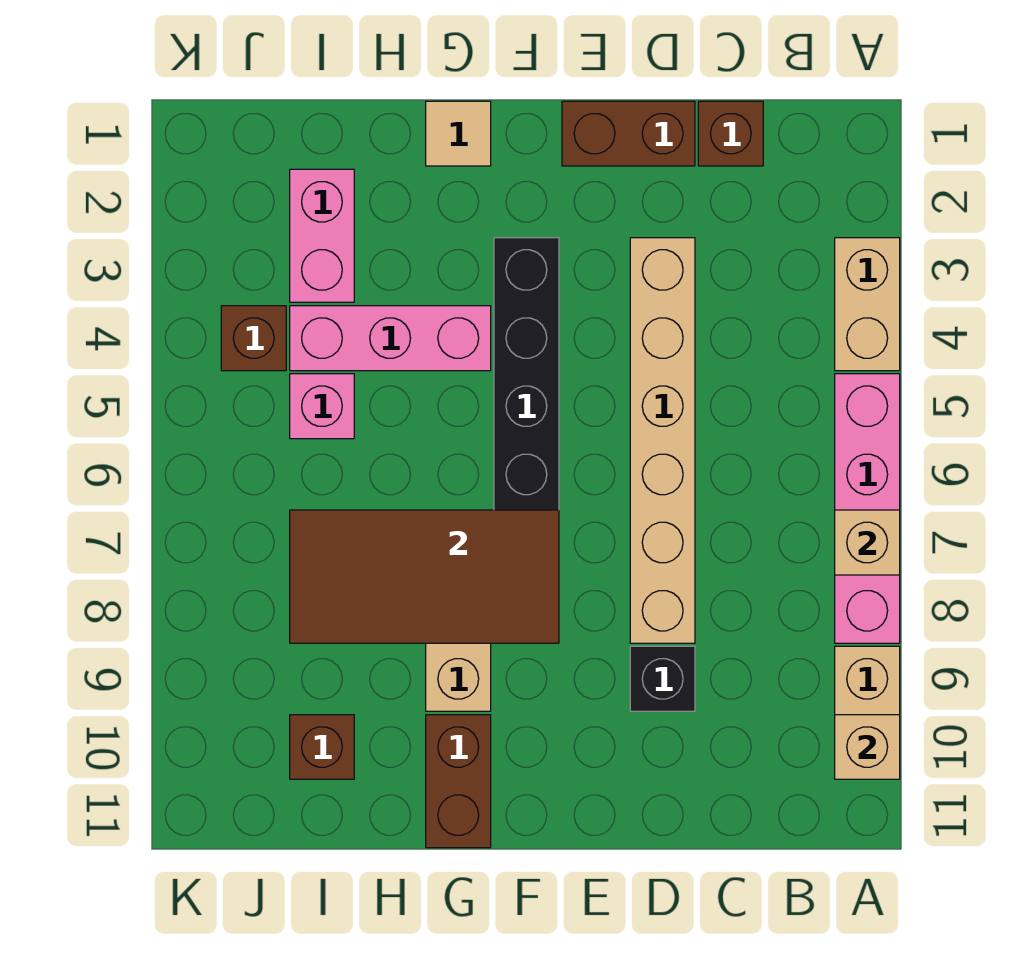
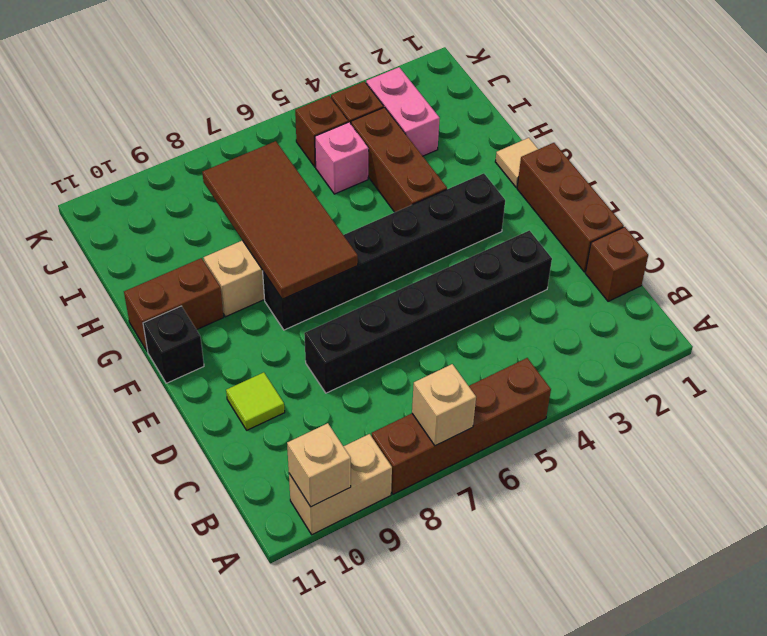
tan brick A3:A4 level 1 -> none
pink brick A5:A8 level 1 -> brown brick A5:A8 level 1
brown brick D1:E1 level 1 -> brown brick D1:F1 level 1
tan brick D3:D8 level 1 -> black brick D3:D8 level 1
black brick D9 level 1 -> black brick F11 level 1
none -> lime tile D10 level 1
pink brick G4:I4 level 1 -> brown brick G4:I4 level 1
pink brick I2:I3 level 1 -> pink brick I3:J3 level 1
brown brick I10 level 1 -> brown brick J5 level 1

